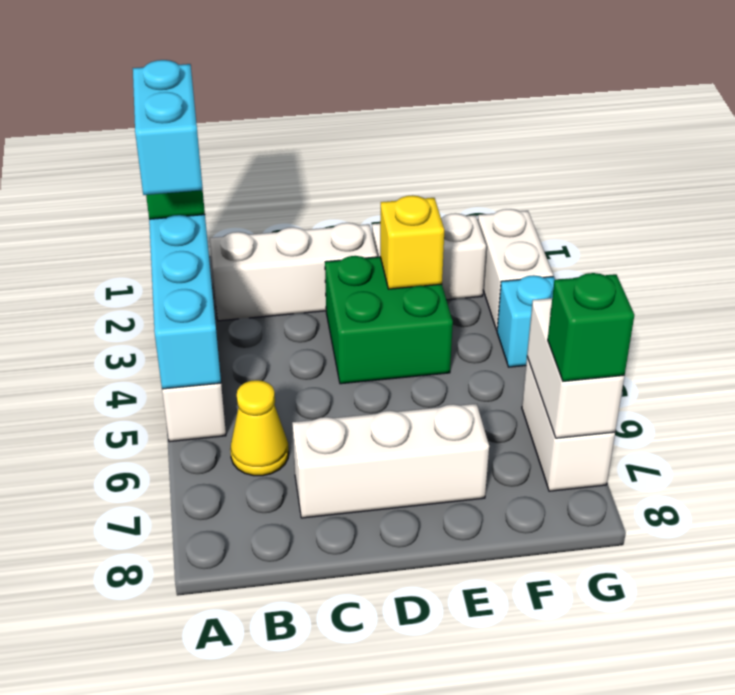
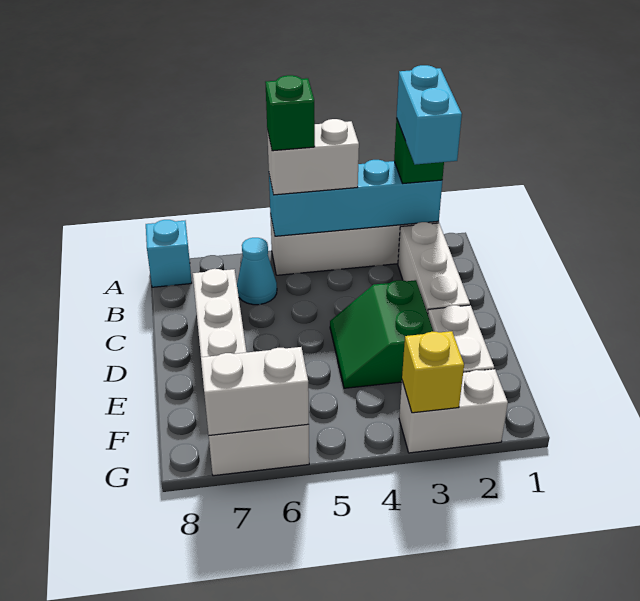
cyan brick A2:A3 level 4 -> cyan brick A2:B2 level 4
none -> white brick A4:A5 level 3
yellow cone B6 level 1 -> cyan cone B6 level 1
green brick D3:E4 level 1 -> green slope D3:E4 level 1 top 3
yellow brick E3 level 2 -> yellow brick G3 level 2
cyan brick G4 level 1 -> cyan brick A8 level 1
green brick G7 level 3 -> green brick A5 level 4

